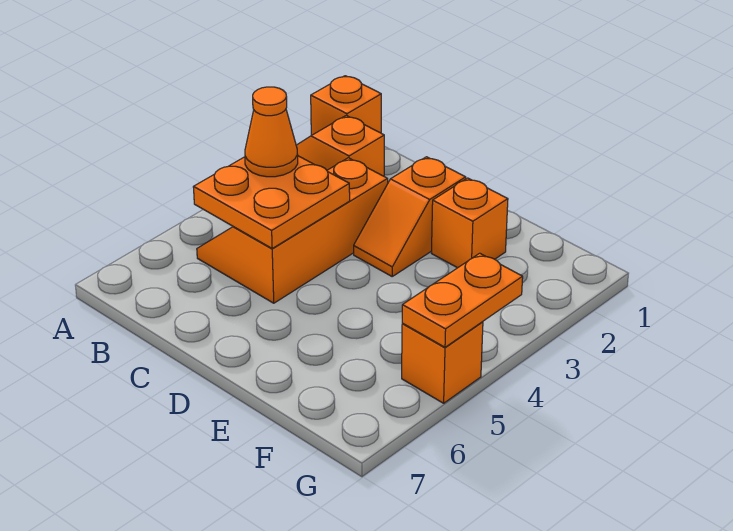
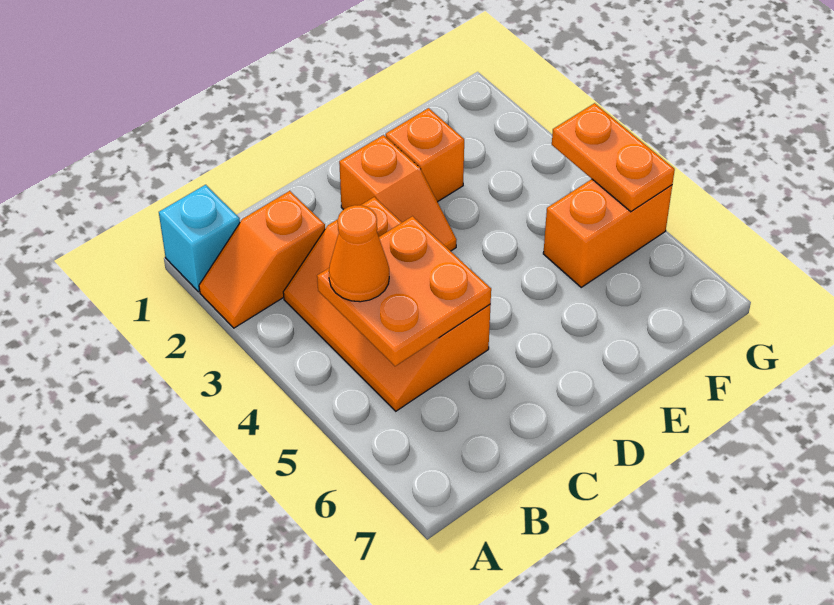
orange brick A1 level 1 -> cyan brick A1 level 1
orange brick G5 level 1 -> orange brick F5:G5 level 1

